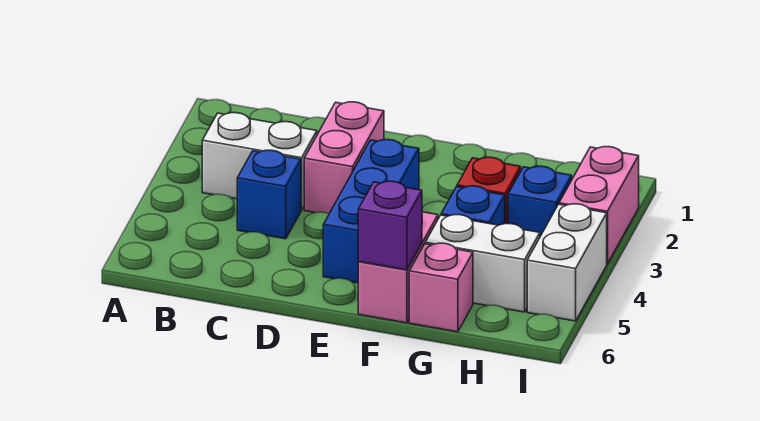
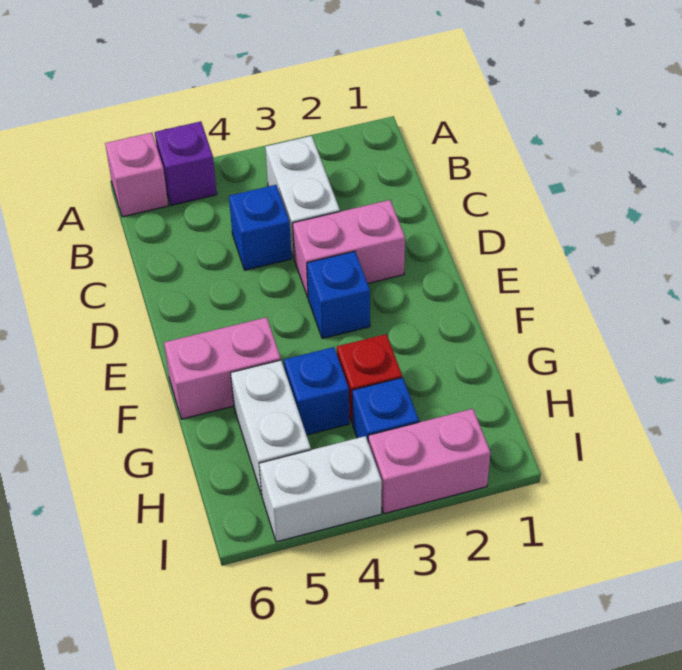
blue brick E3:E5 level 1 -> blue brick E3 level 1
purple brick F6 level 2 -> purple brick A5 level 1
pink brick G6 level 1 -> pink brick A6 level 1

